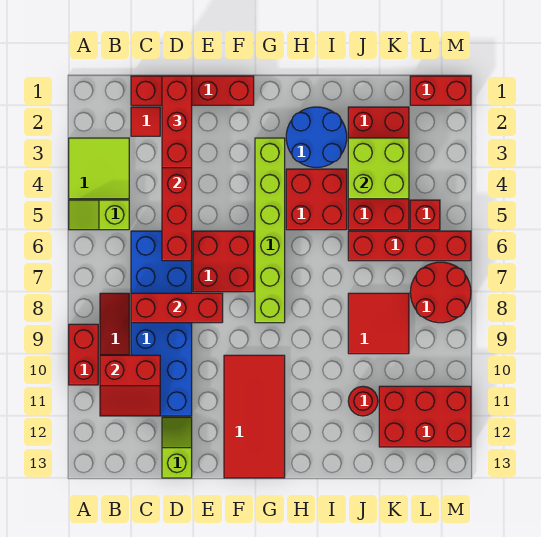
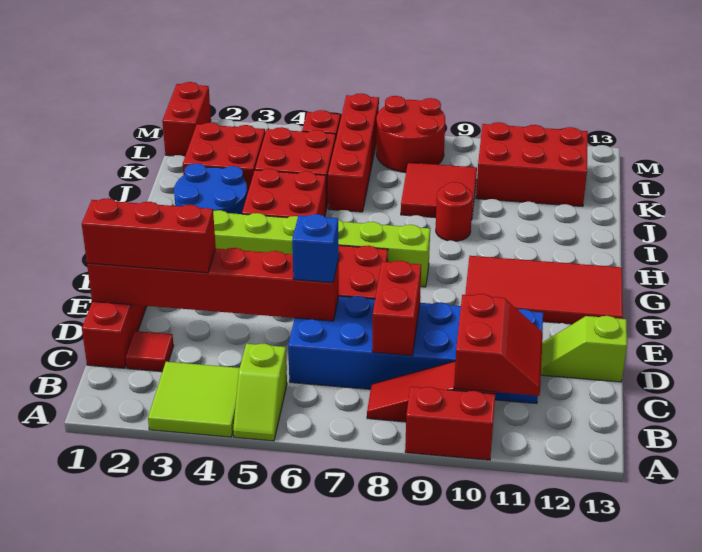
red brick C8:E8 level 2 -> red brick C8:D8 level 2
none -> blue brick D6 level 3
lime brick J3:K4 level 2 -> none
red round brick J11 level 1 -> red round brick I9 level 1
red brick K11:M12 level 1 -> red brick K10:L12 level 1

